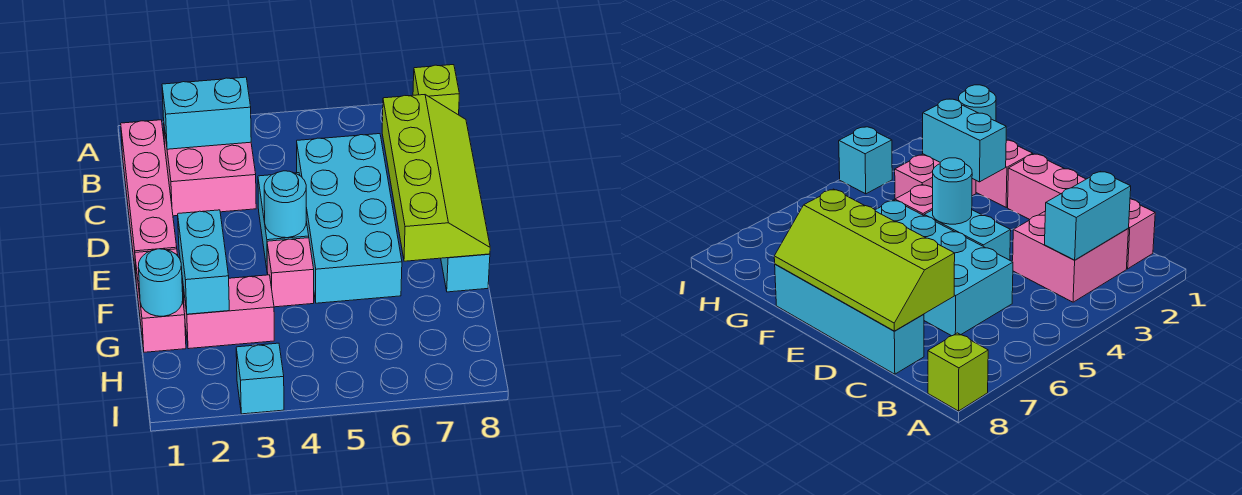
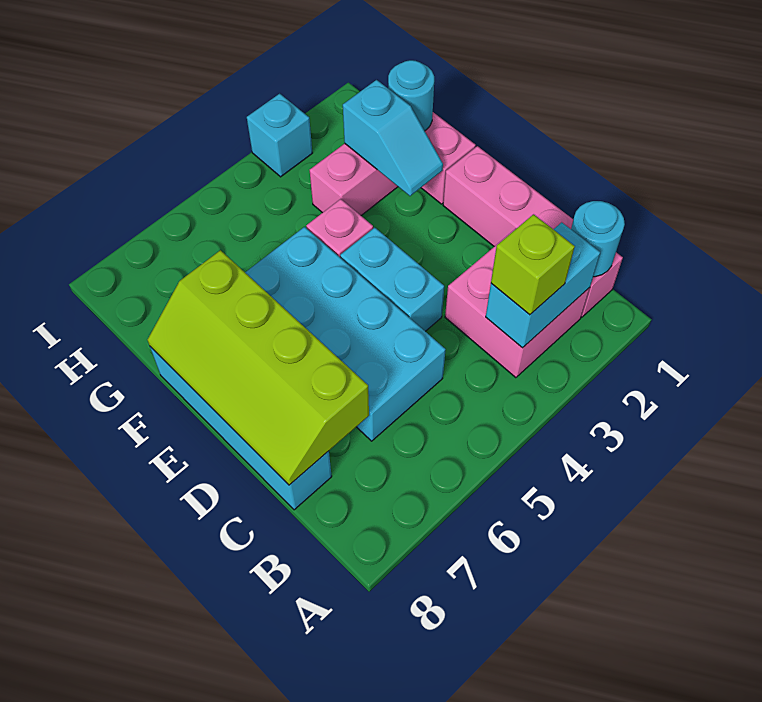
lime brick A8 level 1 -> lime brick B3 level 3
cyan round brick E4 level 2 -> cyan round brick B1 level 2
cyan brick F2:G2 level 2 -> cyan slope F2:G2 level 2 top G

